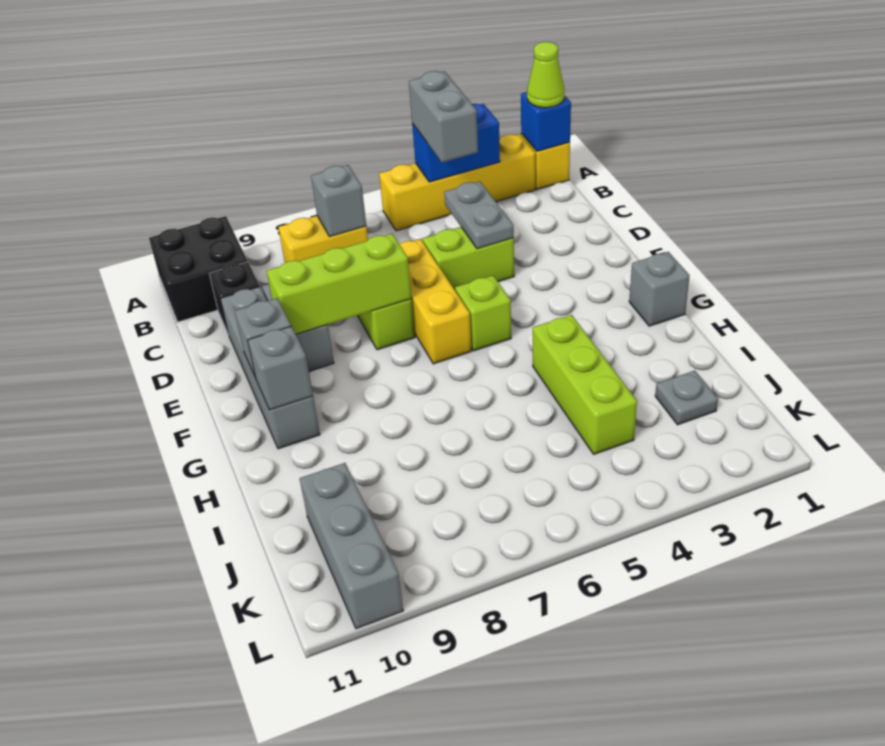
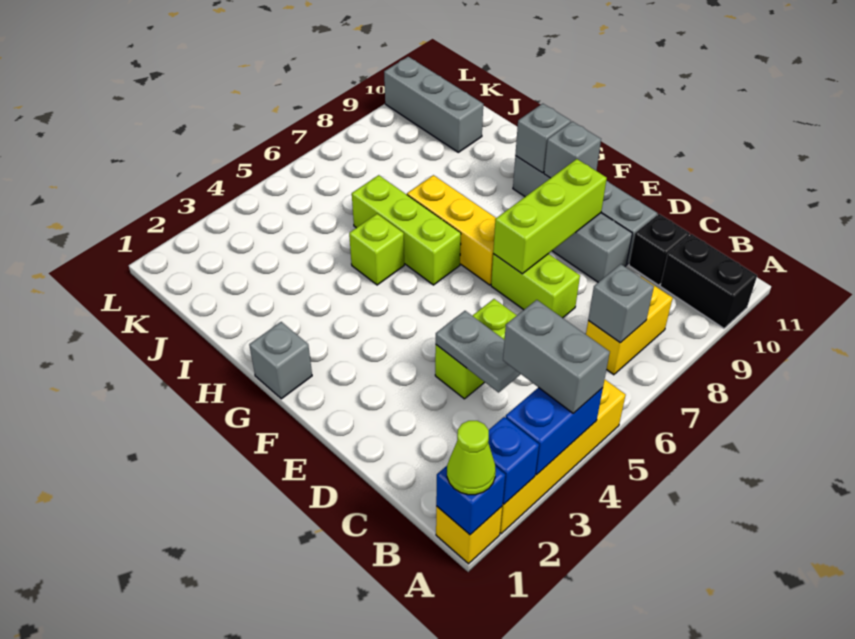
none -> blue brick A2 level 2
black brick A10:B11 level 1 -> black brick A10:B10 level 1
yellow brick D6:F6 level 1 -> yellow brick F7:H7 level 1
lime brick F5 level 1 -> lime brick H5 level 1
lime brick H4:J4 level 1 -> lime brick G6:I6 level 1
grey plate J2 level 1 -> none

